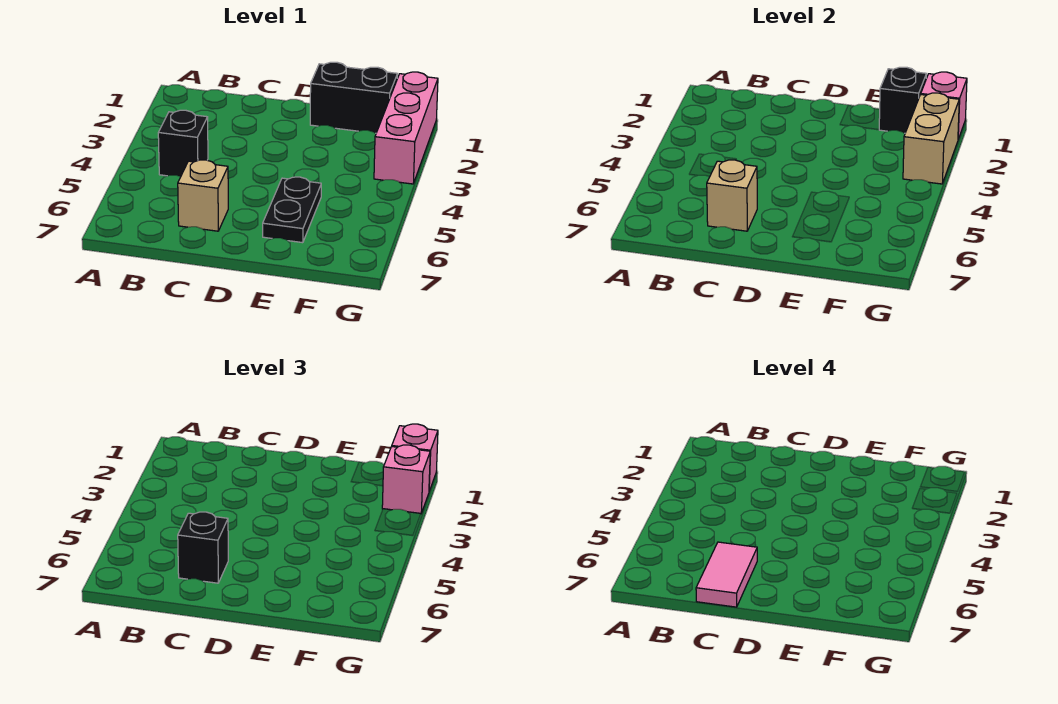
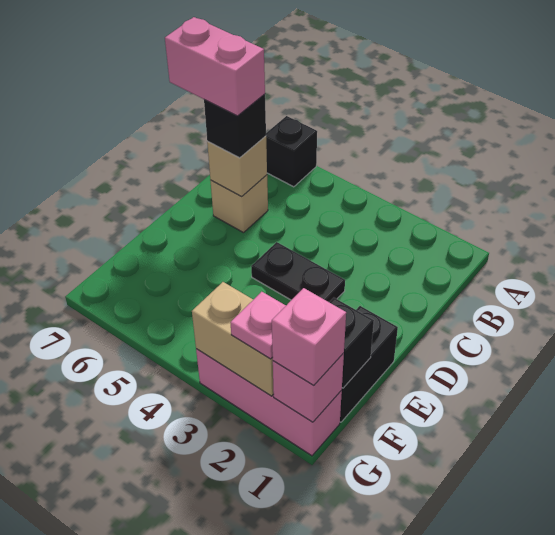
black brick B4 level 1 -> black brick A6 level 1
pink tile C6:C7 level 4 -> pink brick C6:C7 level 4
black plate E5:E6 level 1 -> black plate D3:D4 level 1
pink brick G2 level 3 -> pink plate G2 level 3

